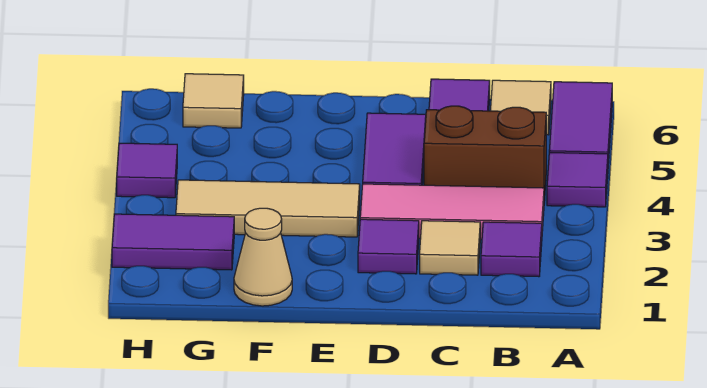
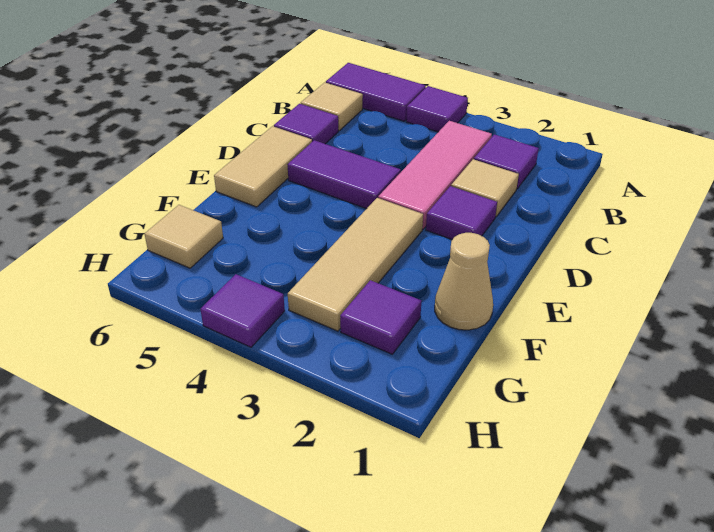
brown brick B4:C4 level 1 -> none
none -> tan tile D6:E6 level 1
purple tile G2:H2 level 1 -> purple tile G2 level 1

